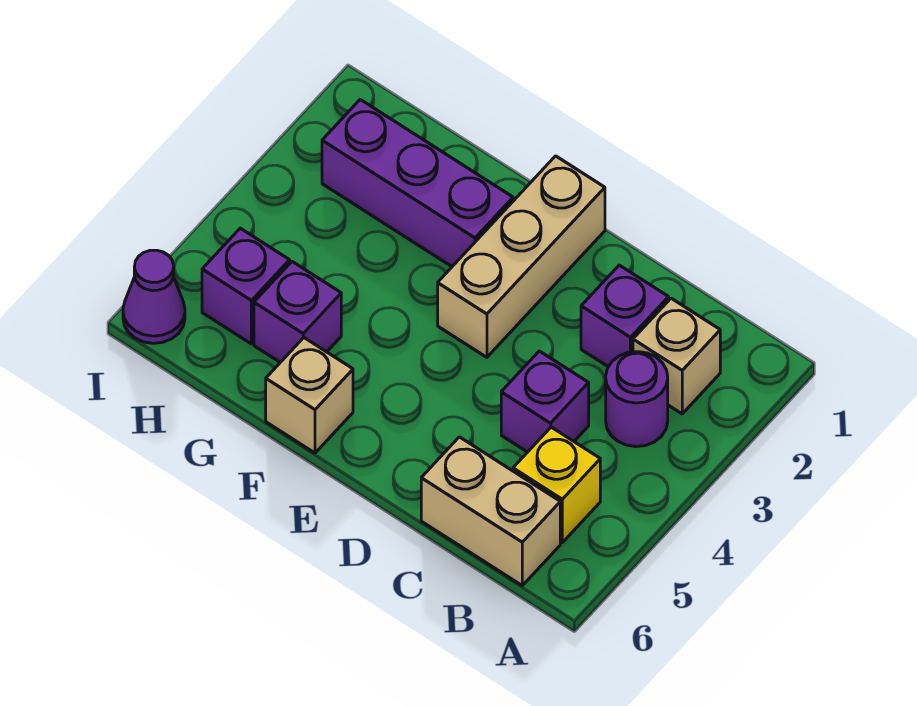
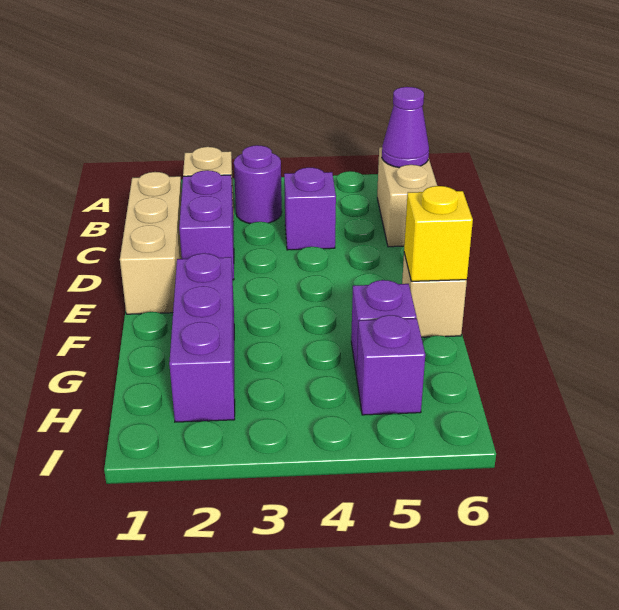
yellow brick B5 level 1 -> yellow brick F6 level 2
purple brick C2 level 1 -> purple brick C2:D2 level 1
tan brick E1:E3 level 1 -> tan brick C1:E1 level 1
purple cone I6 level 1 -> purple cone B6 level 2

